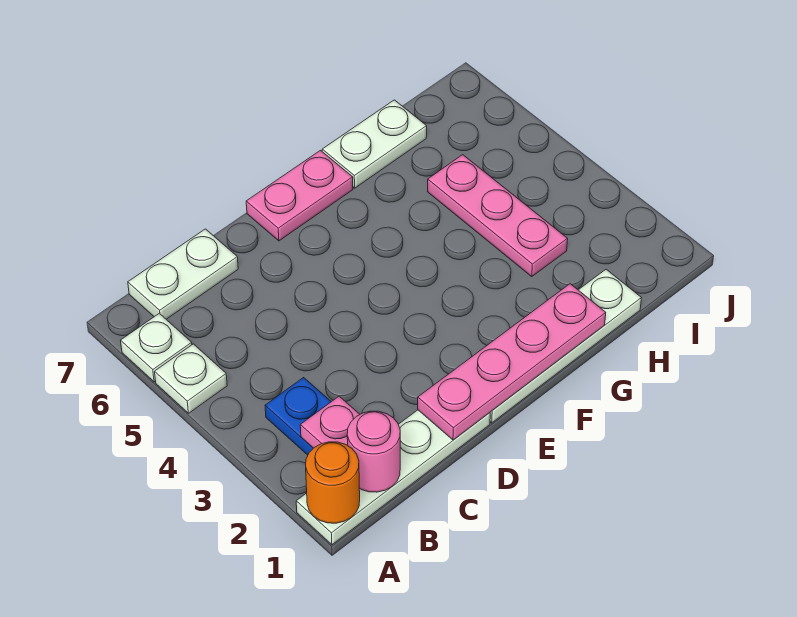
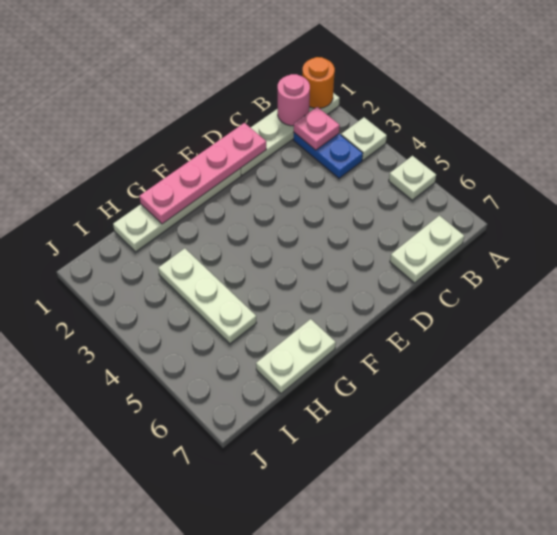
white plate A6 level 1 -> white plate A3 level 1
pink plate E7:F7 level 1 -> none
pink plate H3:H5 level 1 -> white plate H3:H5 level 1

